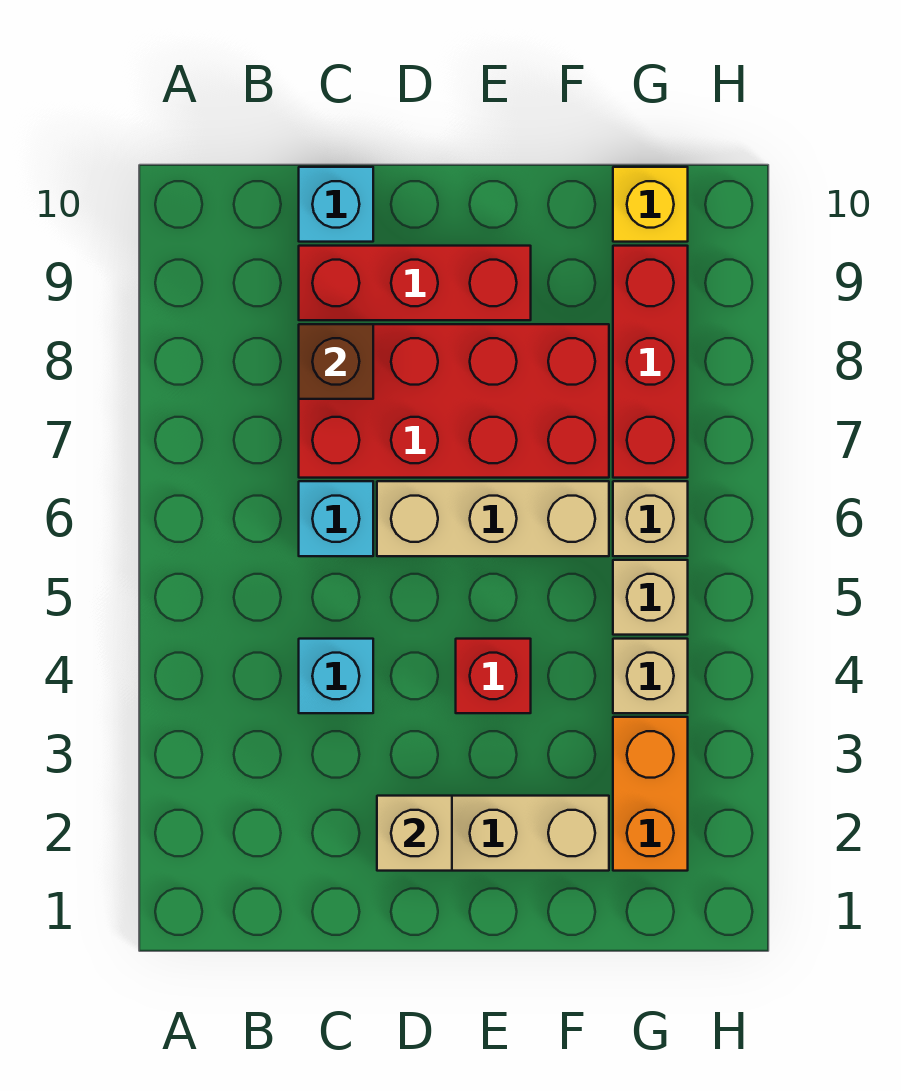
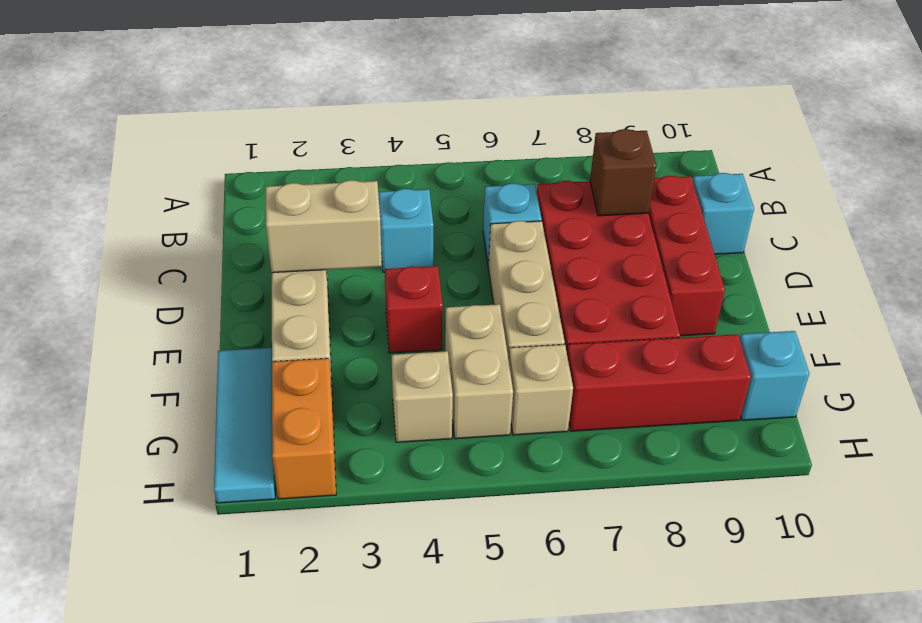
tan brick D2 level 2 -> tan brick D2:D3 level 2
none -> cyan tile F1:H1 level 1
orange brick G2:G3 level 1 -> orange brick G2:H2 level 1
tan brick G5 level 1 -> tan brick F5:G5 level 1
yellow brick G10 level 1 -> cyan brick G10 level 1

